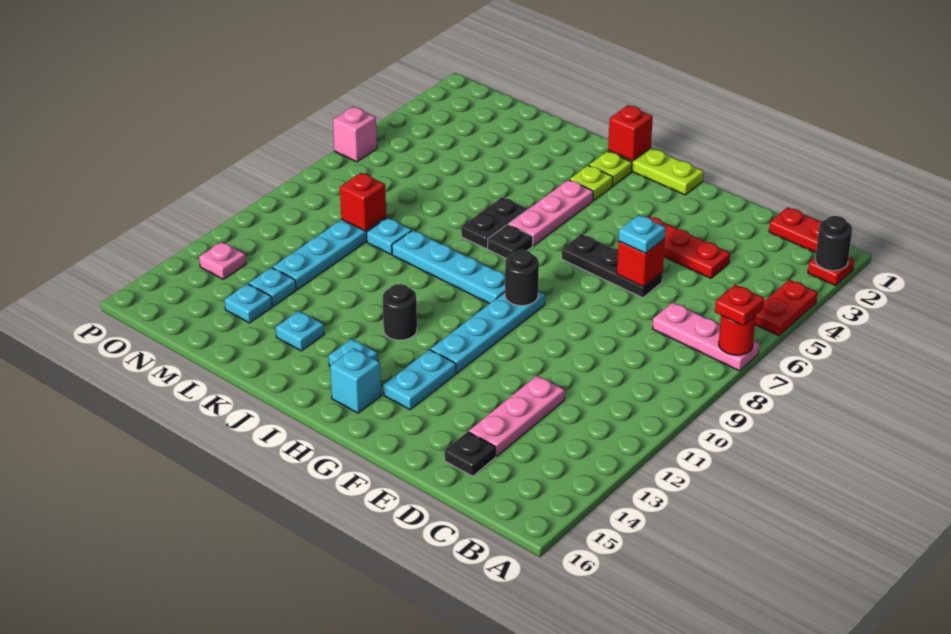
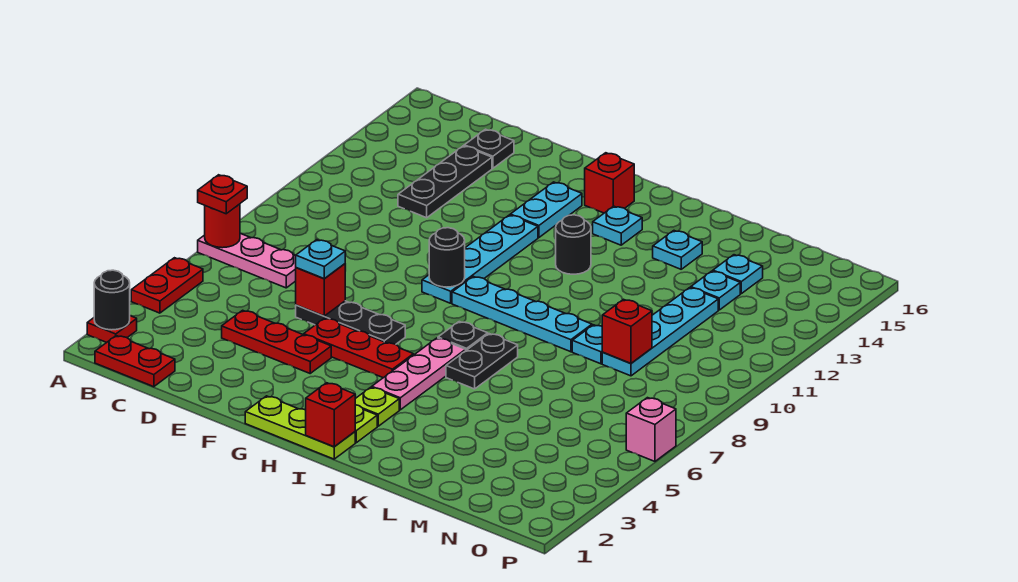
pink plate D12:D14 level 1 -> black plate D12:D14 level 1
none -> red plate F5:H5 level 1
cyan brick H15 level 1 -> red brick H15 level 1
pink plate O13 level 1 -> none

